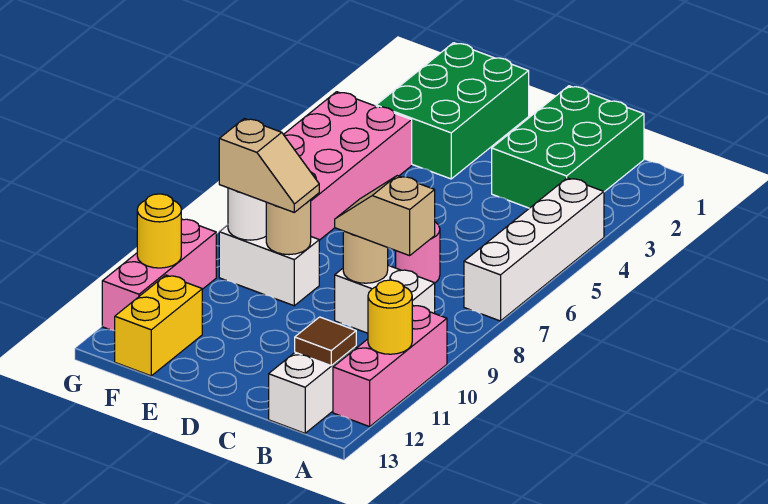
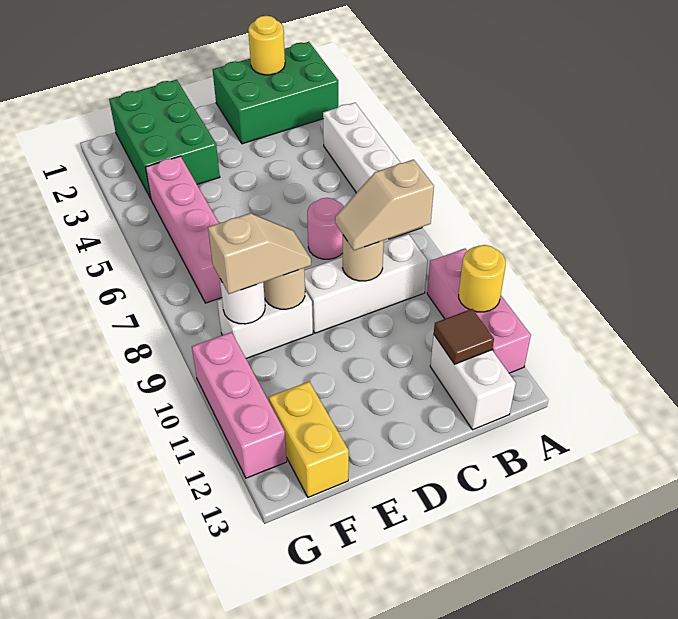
green brick B1:C3 level 1 -> green brick A1:C2 level 1
white brick B9:C9 level 1 -> white brick B9:D9 level 1
pink brick F4:G7 level 1 -> pink brick F4:F7 level 1
yellow round brick G11 level 2 -> yellow round brick B1 level 2

